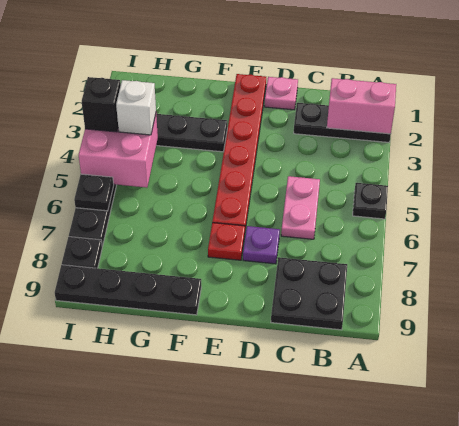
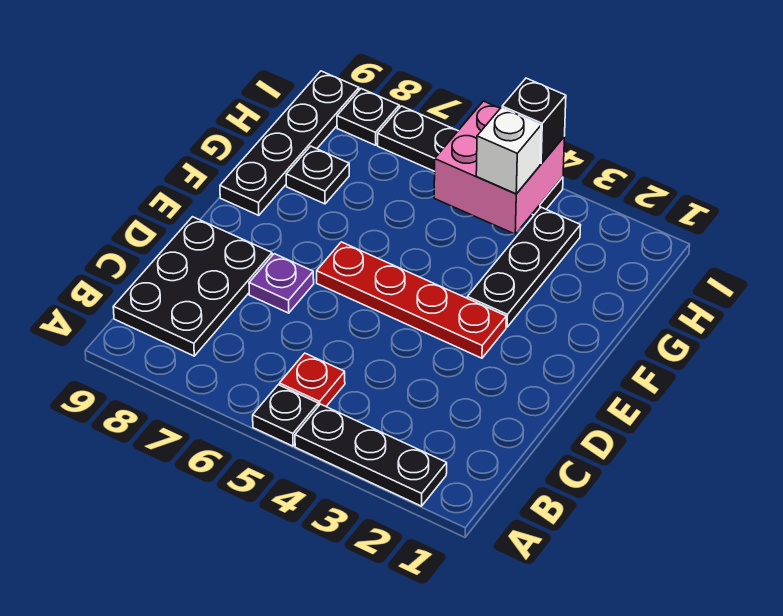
black plate A2:C2 level 1 -> black plate A2:A4 level 1
pink brick A2:B2 level 2 -> none
black plate B8:C9 level 1 -> black plate B8:D9 level 1
pink plate C5:C6 level 1 -> none
pink plate D1 level 1 -> none
red plate E1:E6 level 1 -> red plate E3:E6 level 1
red plate E7 level 1 -> red plate B5 level 1
black plate I6 level 2 -> black plate G8 level 1

